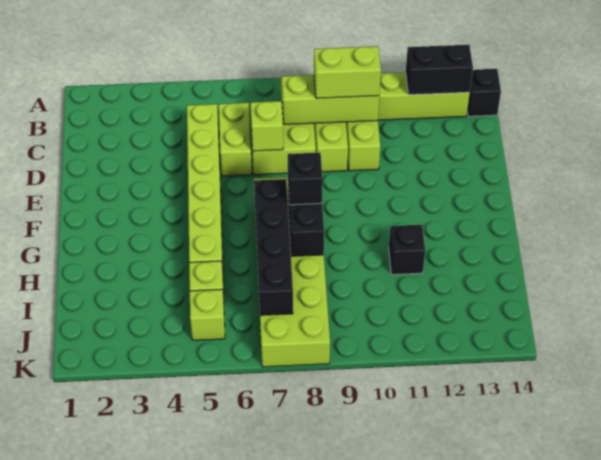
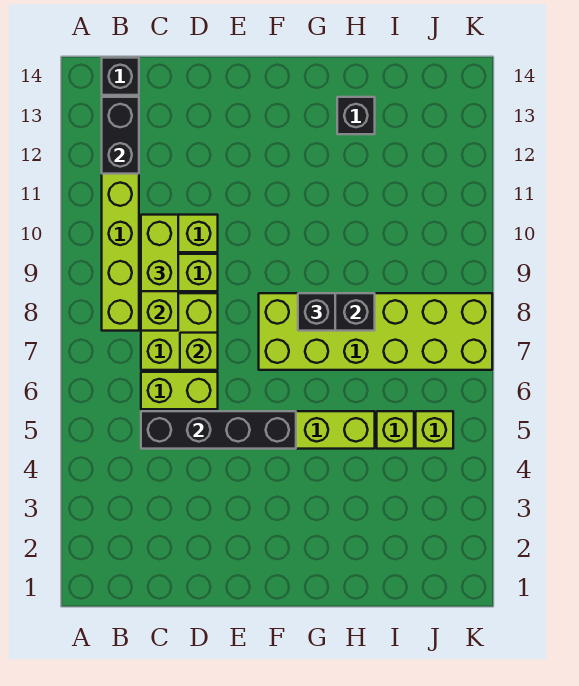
black brick G7:J7 level 2 -> black brick C5:F5 level 2
black brick H11 level 1 -> black brick H13 level 1

